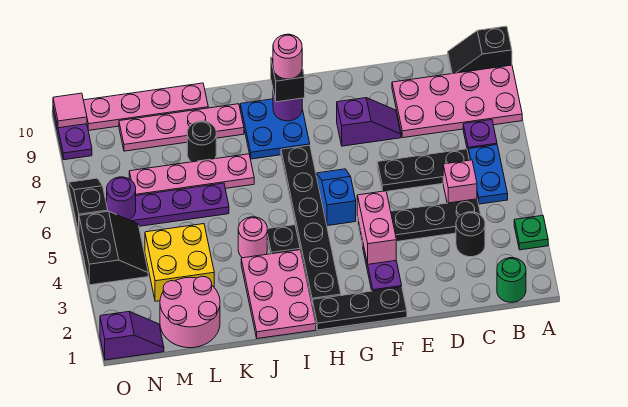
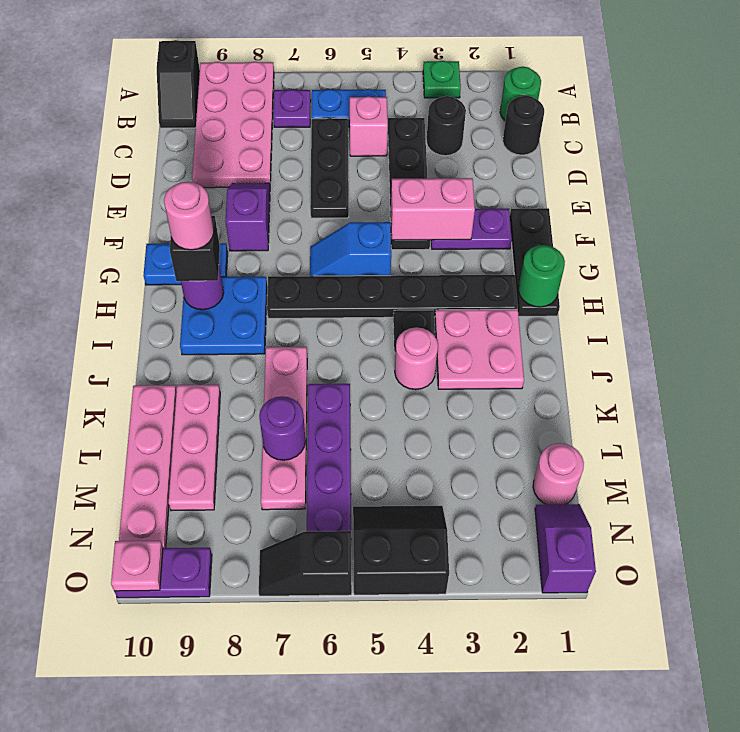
none -> blue plate G9:G10 level 1
none -> green round brick H1 level 2
pink plate I1:J3 level 1 -> pink plate I2:J3 level 1
pink plate J9:M9 level 1 -> pink plate K9:M9 level 1
black round brick K8 level 1 -> black round brick C1 level 1
pink round brick L1:M2 level 1 -> pink round brick M1 level 1
yellow brick L3:M4 level 1 -> none
purple round brick N6 level 2 -> purple round brick L7 level 2
pink tile O10 level 2 -> pink plate O10 level 2

